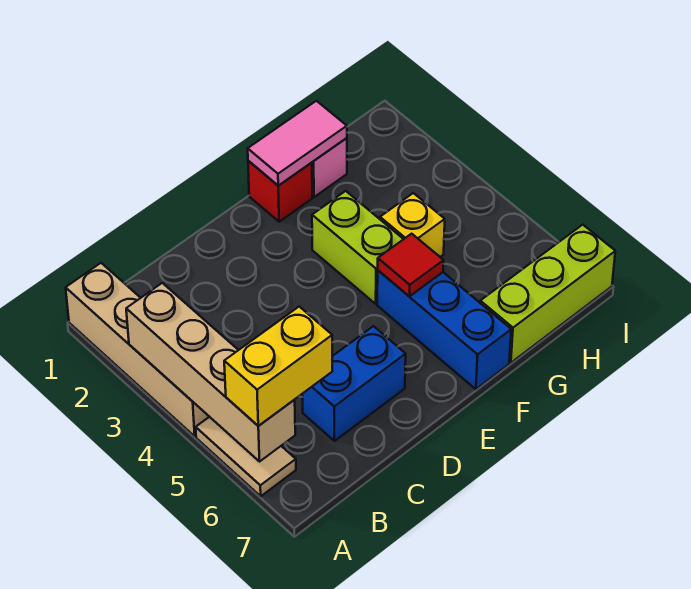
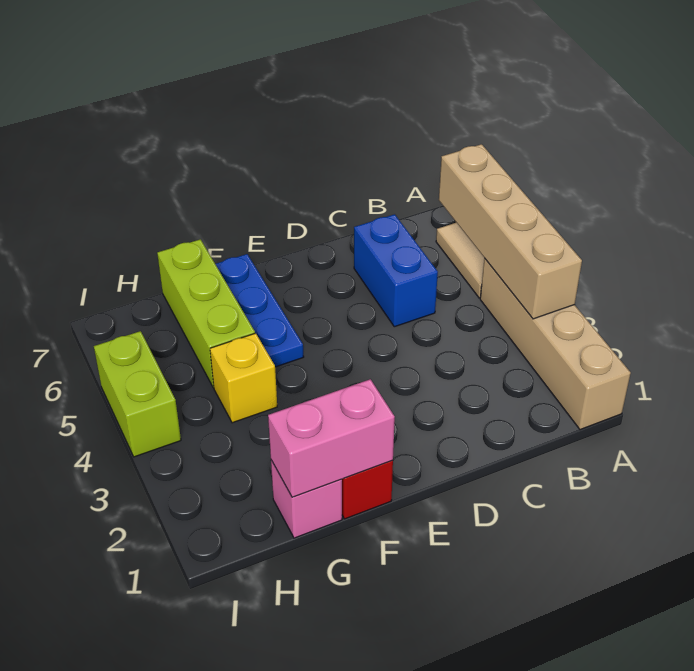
yellow brick A6:B6 level 3 -> none
blue brick C6:D6 level 1 -> blue brick C5:C6 level 1
pink tile F1:G1 level 2 -> pink brick F1:G1 level 2
lime brick F3:F4 level 1 -> lime brick I4:I5 level 1
blue brick F5:F7 level 1 -> blue plate F5:F7 level 1
red tile F5 level 2 -> none
lime brick G7:I7 level 1 -> lime brick G5:G7 level 1

